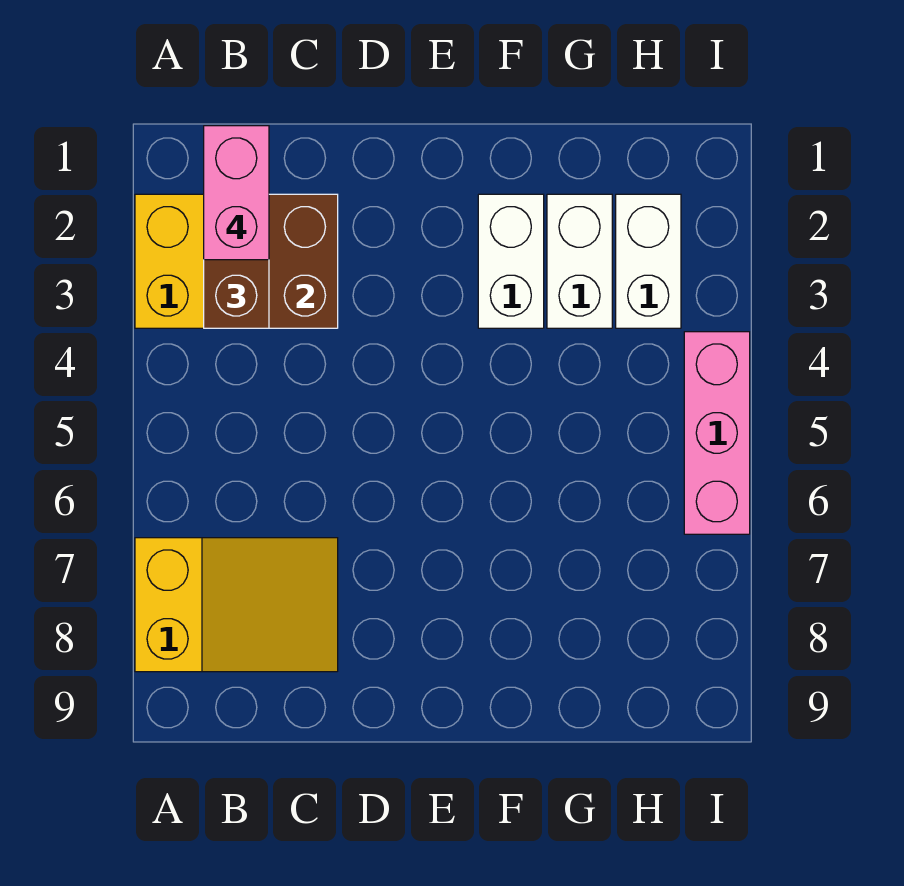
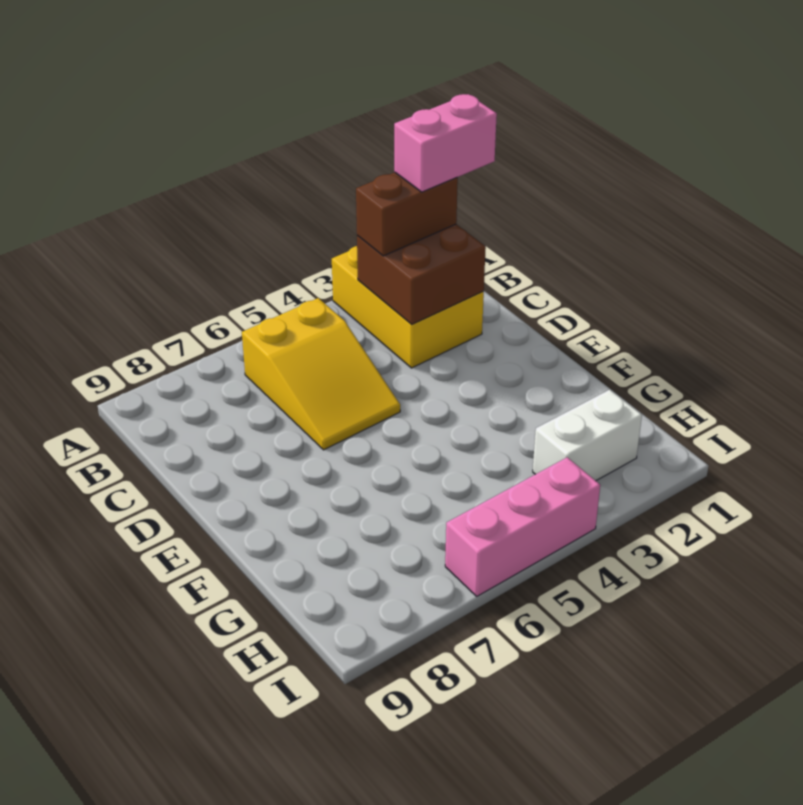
yellow slope A7:C8 level 1 top A -> yellow slope B5:D6 level 1 top B
white brick F2:F3 level 1 -> none
white brick G2:G3 level 1 -> none

